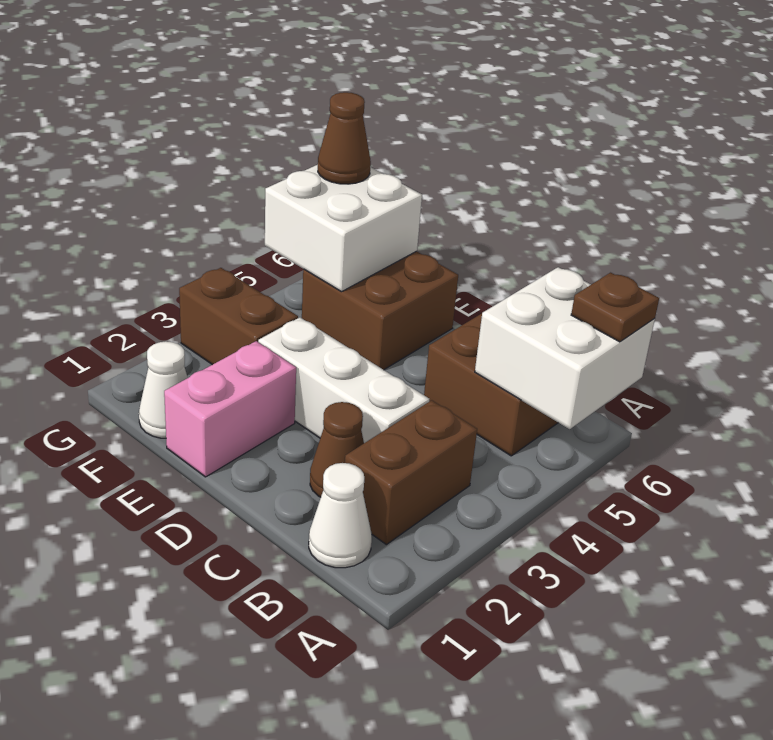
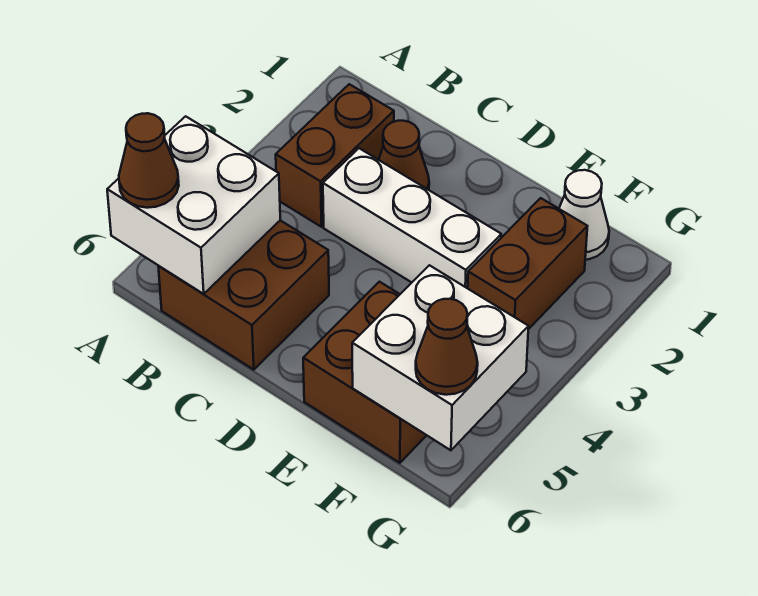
brown plate A6 level 3 -> brown cone A6 level 3
white cone B1 level 1 -> none
pink brick E1:E2 level 1 -> none
brown brick F3:G3 level 1 -> brown brick F2:F3 level 1

